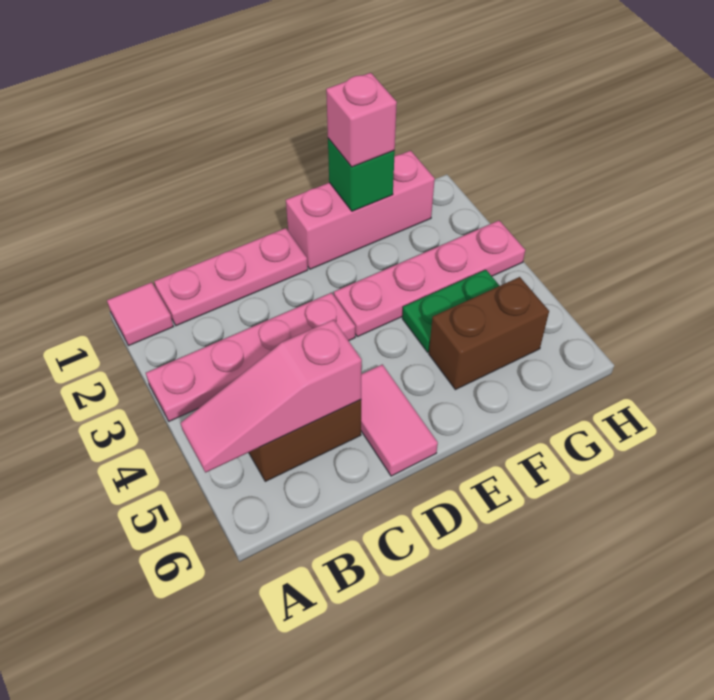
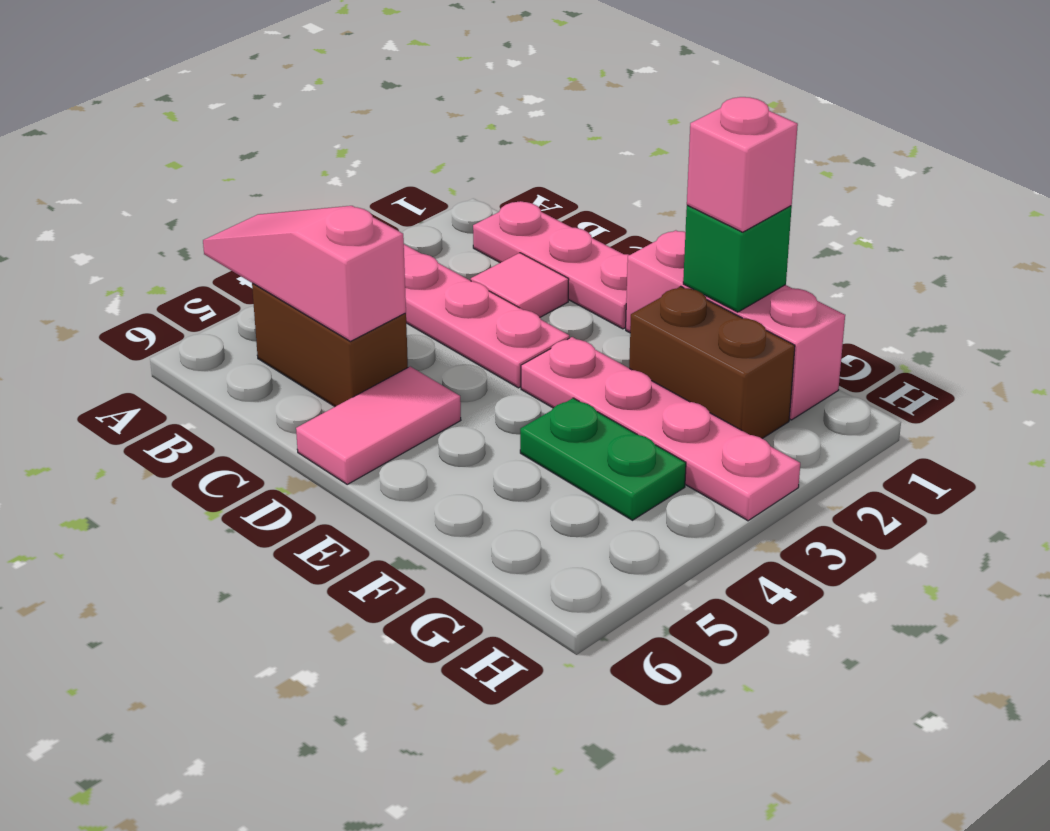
pink tile A1 level 1 -> pink tile C2 level 1
brown brick F5:G5 level 1 -> brown brick F2:G2 level 1

